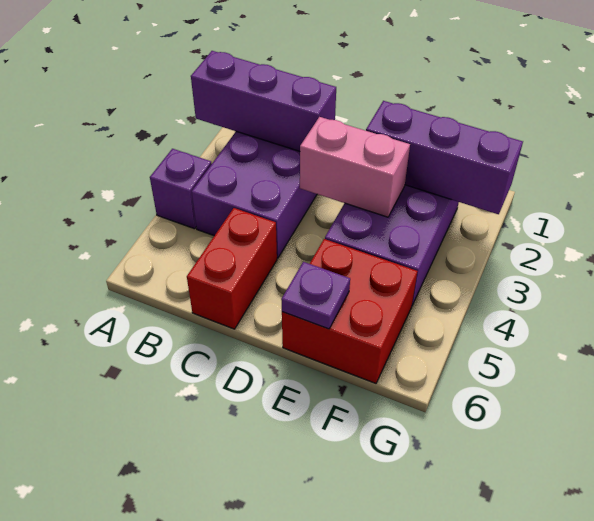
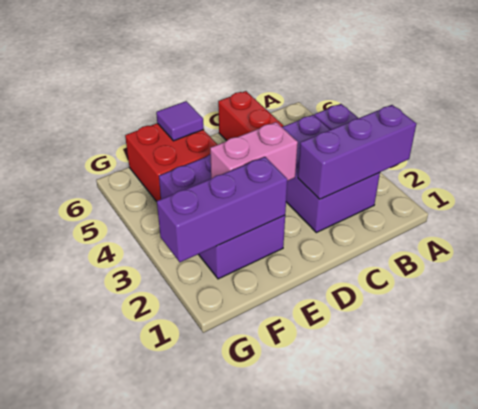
purple plate E6 level 2 -> purple tile E6 level 2

